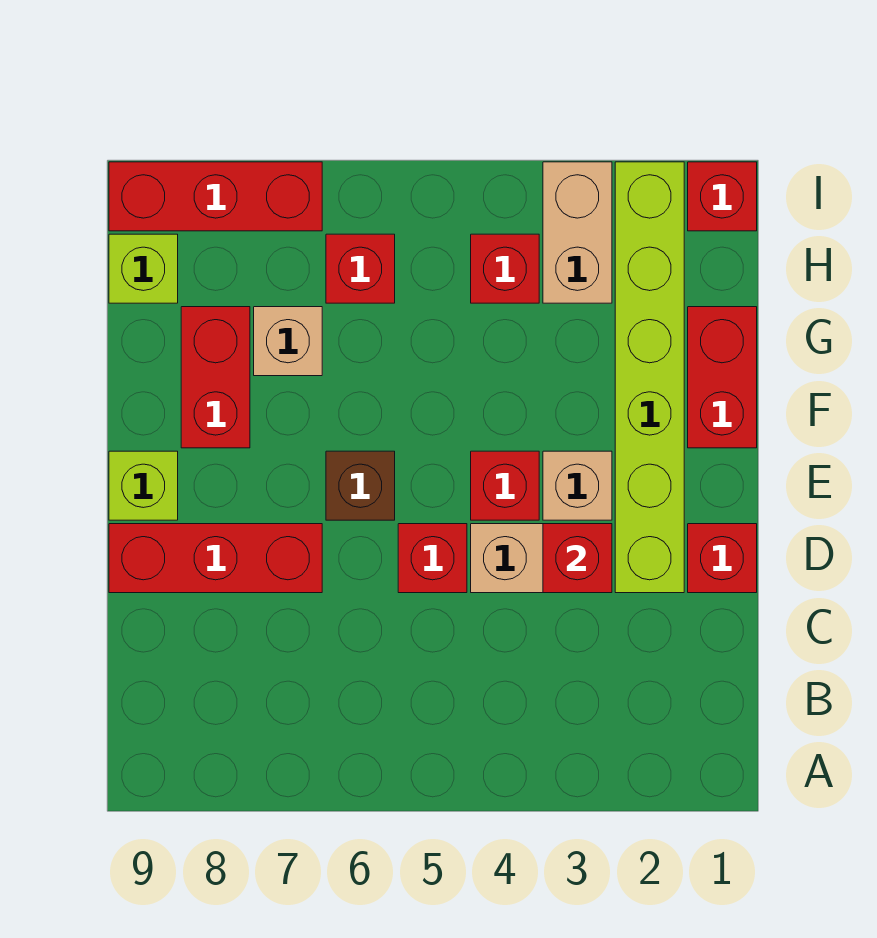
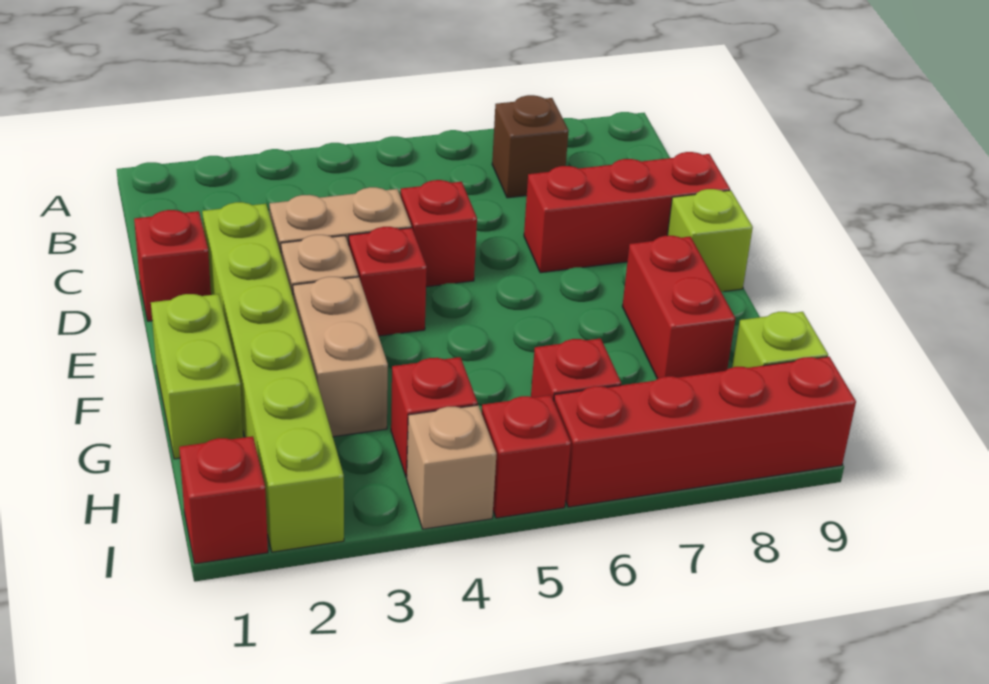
red brick D3 level 2 -> red brick I5 level 1
brown brick E6 level 1 -> brown brick B7 level 1
red brick F1:G1 level 1 -> lime brick F1:G1 level 1
tan brick G7 level 1 -> tan brick I4 level 1
tan brick H3:I3 level 1 -> tan brick F3:G3 level 1
red brick I7:I9 level 1 -> red brick I6:I9 level 1

